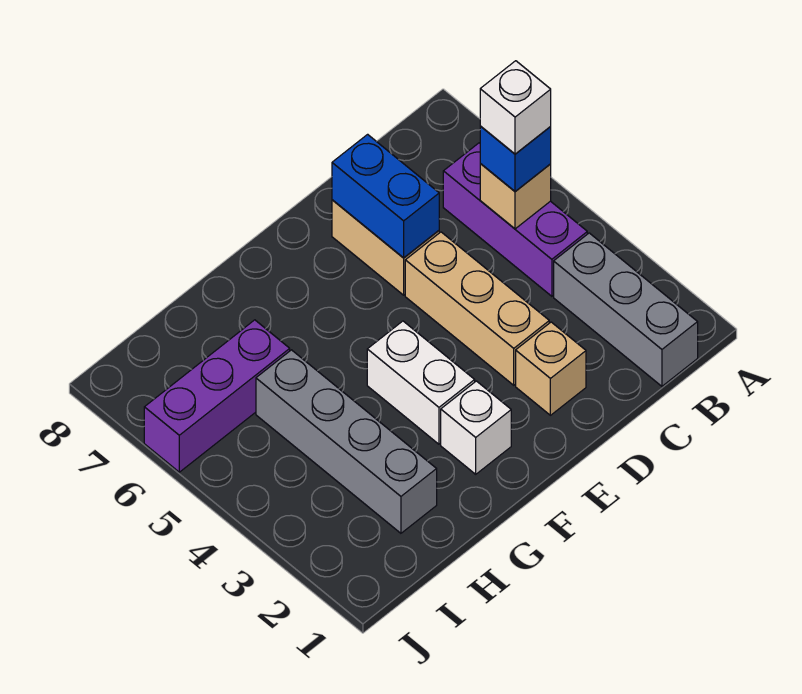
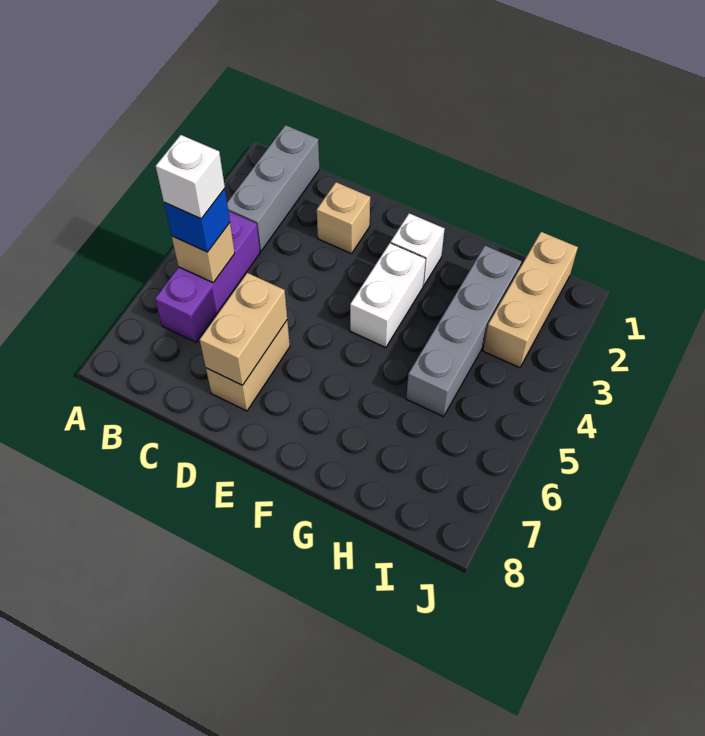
tan brick D3:D5 level 1 -> tan brick I1:I3 level 1
blue brick D6:D7 level 2 -> tan brick D6:D7 level 2
purple brick H6:J6 level 1 -> none

